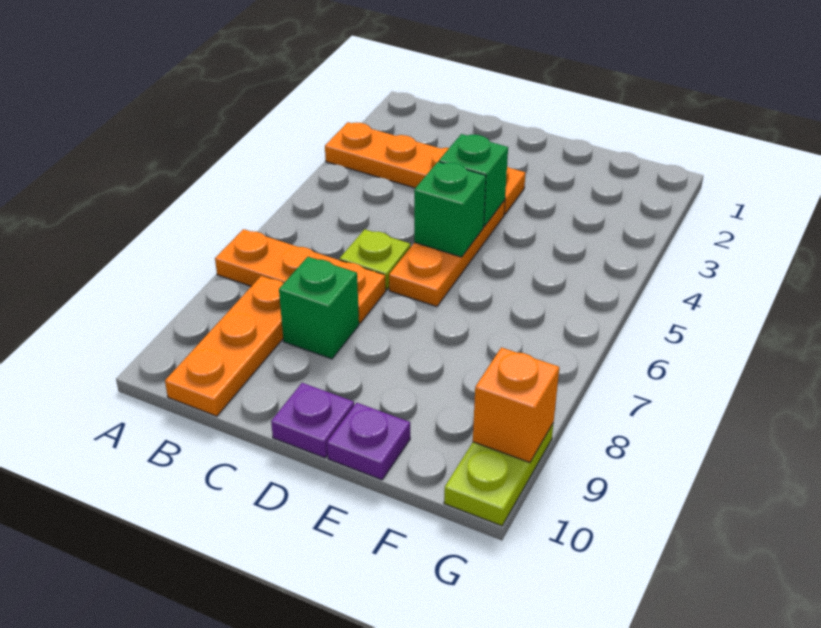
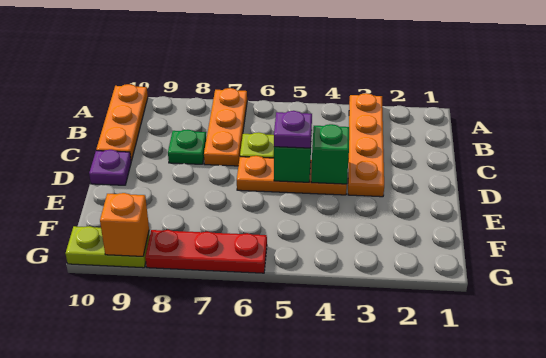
orange plate B8:B10 level 1 -> orange plate A10:C10 level 1
green brick C8 level 1 -> green plate C8 level 1
purple plate E10 level 1 -> purple plate D5 level 3
none -> red plate G6:G8 level 1

